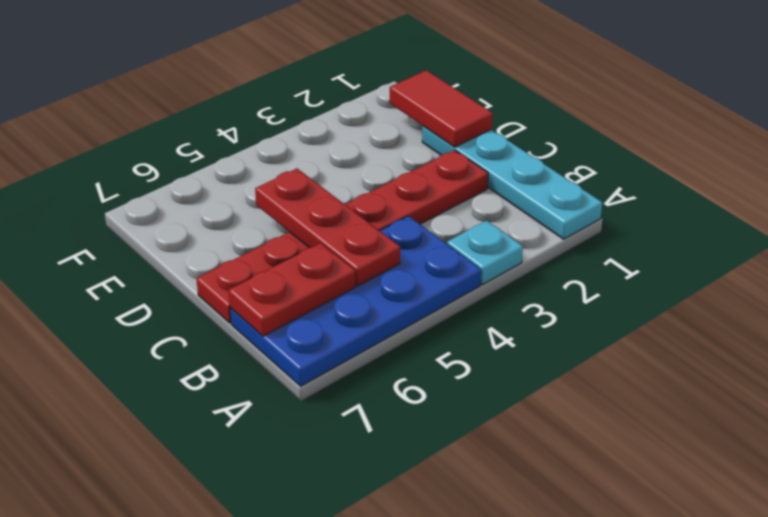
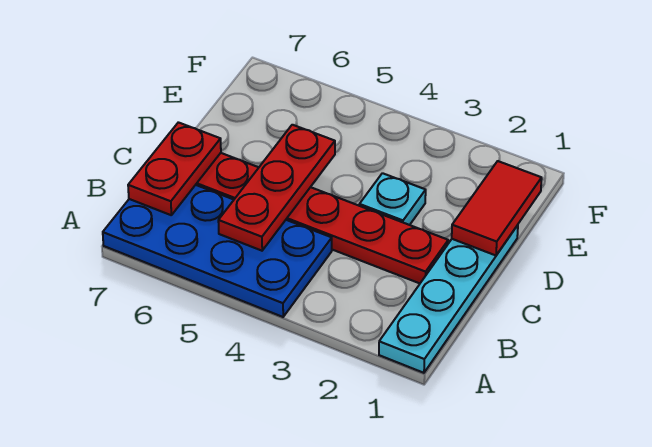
cyan plate A3 level 1 -> cyan plate D3 level 1
red plate B6:B7 level 2 -> red plate B7:C7 level 2

